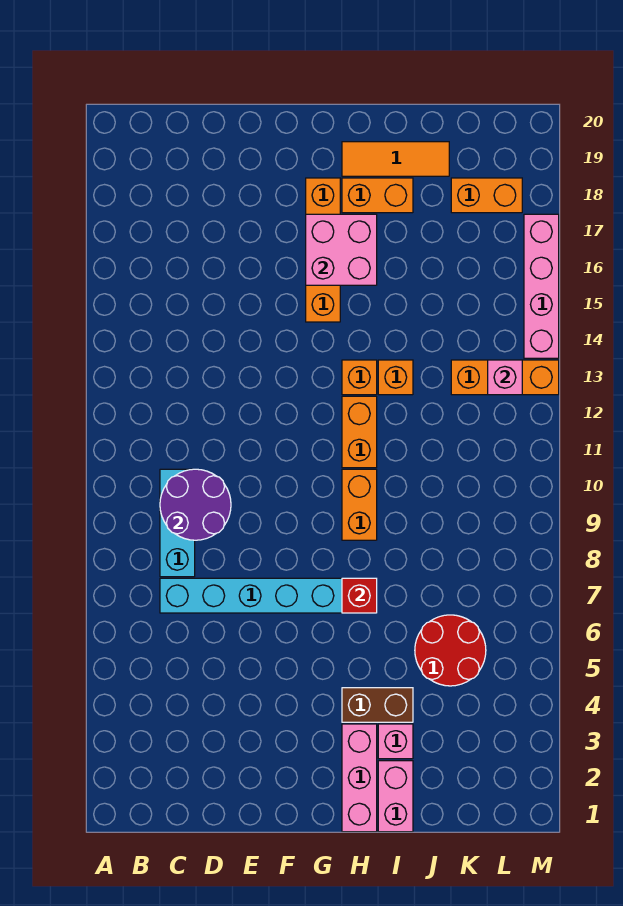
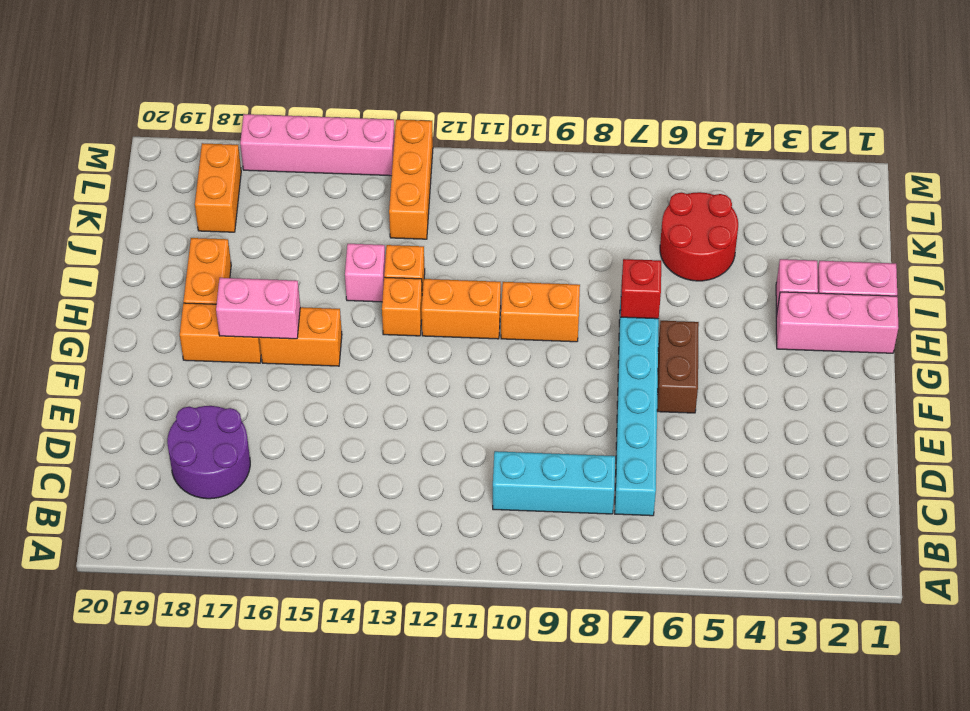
purple round brick C9:D10 level 2 -> purple round brick C17:D18 level 1
pink brick G16:H17 level 2 -> pink brick G16:G17 level 2
brown brick H4:I4 level 1 -> brown brick F6:G6 level 1
orange tile H19:J19 level 1 -> none
pink brick L13 level 2 -> pink brick I14 level 1

